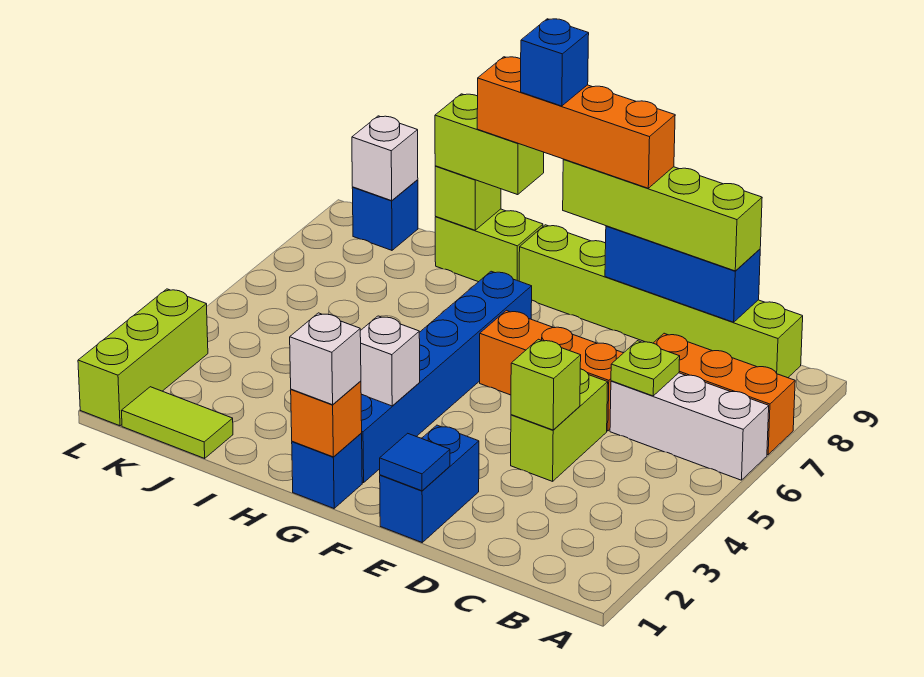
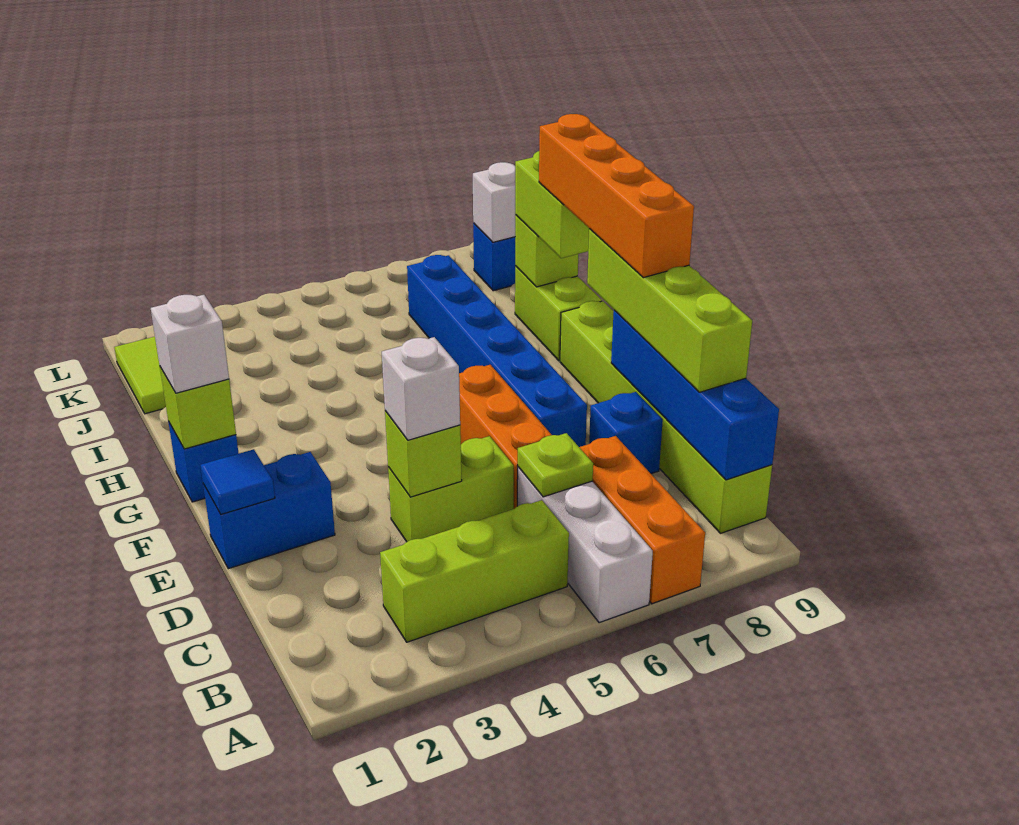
blue brick C9:E9 level 2 -> blue brick B9:E9 level 2
orange brick G1 level 2 -> lime brick G1 level 2
blue brick G2:G7 level 1 -> blue brick E7:J7 level 1
white brick G3 level 2 -> white brick D4 level 3
blue brick G9 level 5 -> blue brick D8 level 1
lime brick L1:L3 level 1 -> lime brick B3:B5 level 1

